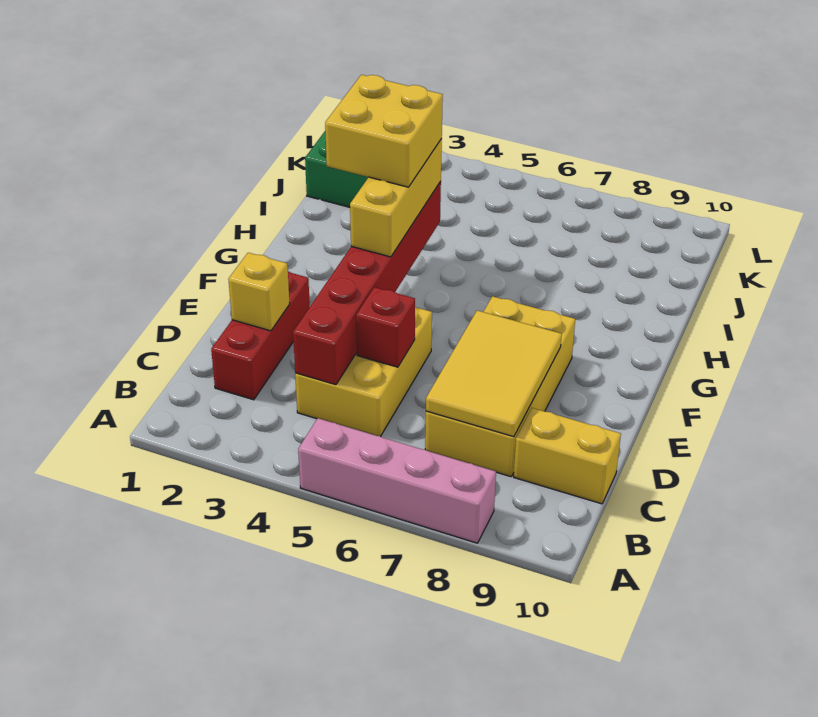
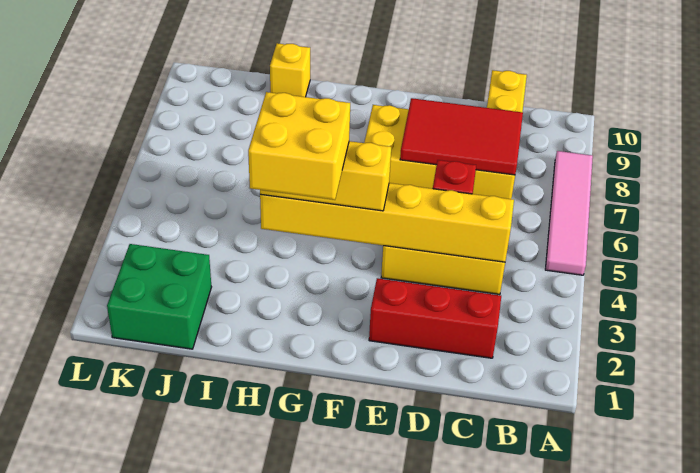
pink brick A5:A8 level 1 -> pink tile A5:A8 level 1
red brick C4:H4 level 2 -> yellow brick C4:H4 level 2
yellow tile C7:E8 level 2 -> red tile C7:E8 level 2
yellow brick D2 level 2 -> yellow brick I10 level 1

